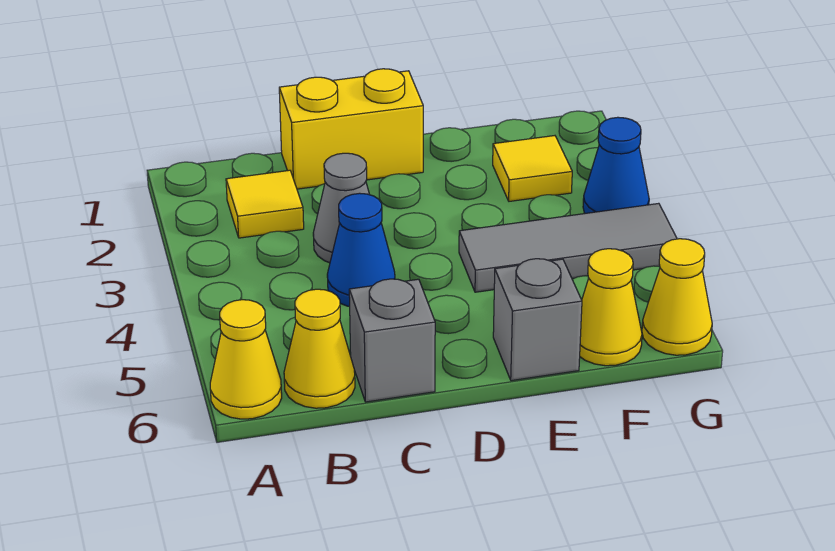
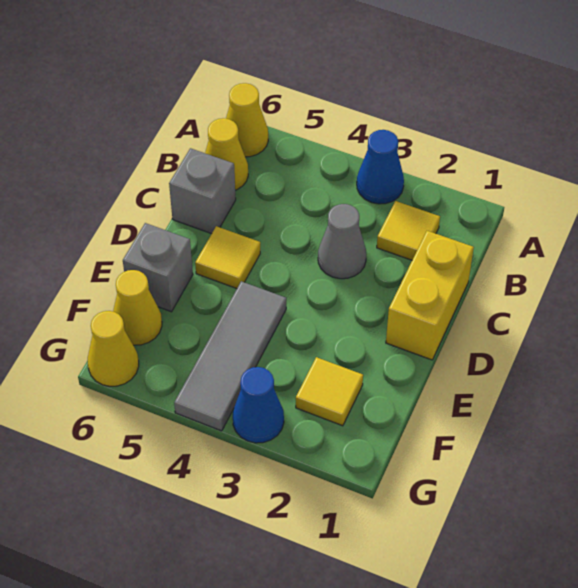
blue cone C4 level 1 -> blue cone A3 level 1
none -> yellow tile D5 level 1

